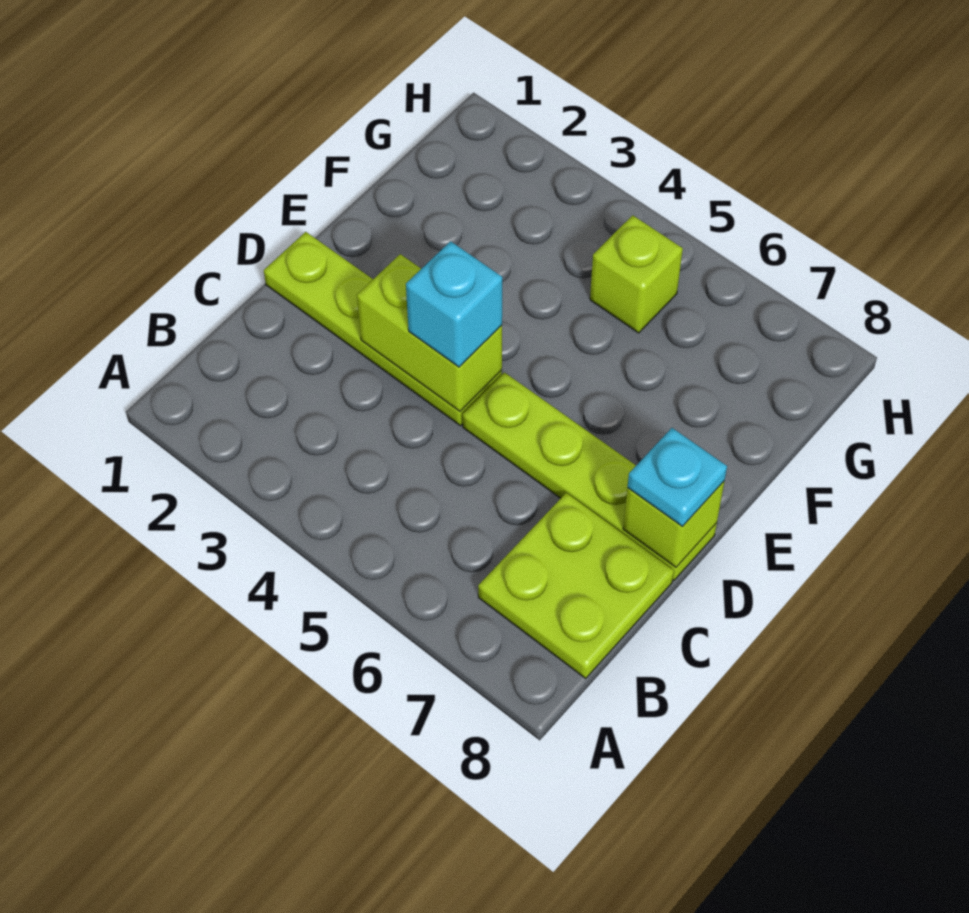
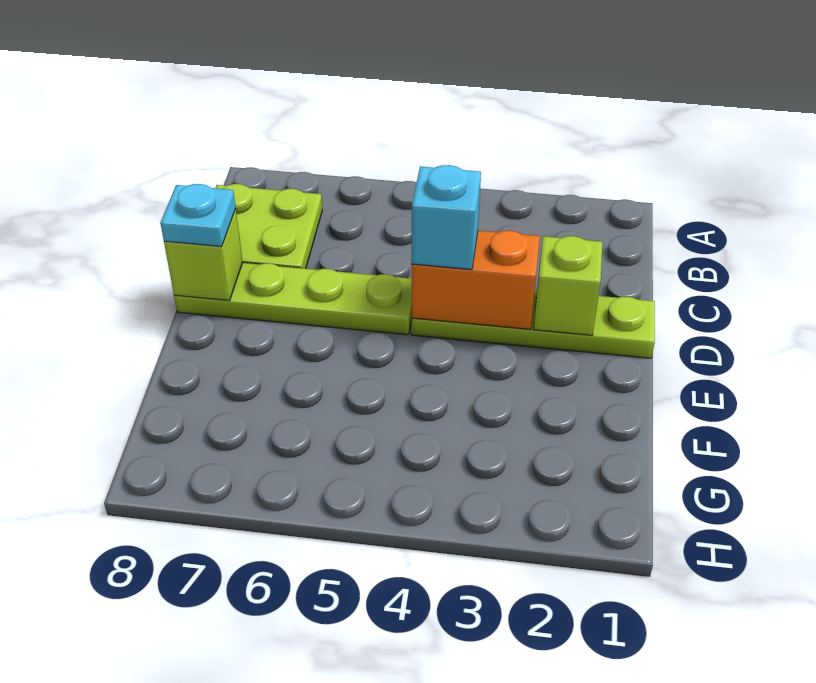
lime brick D3:D4 level 2 -> orange brick D3:D4 level 2
lime brick G5 level 1 -> lime brick D2 level 2

